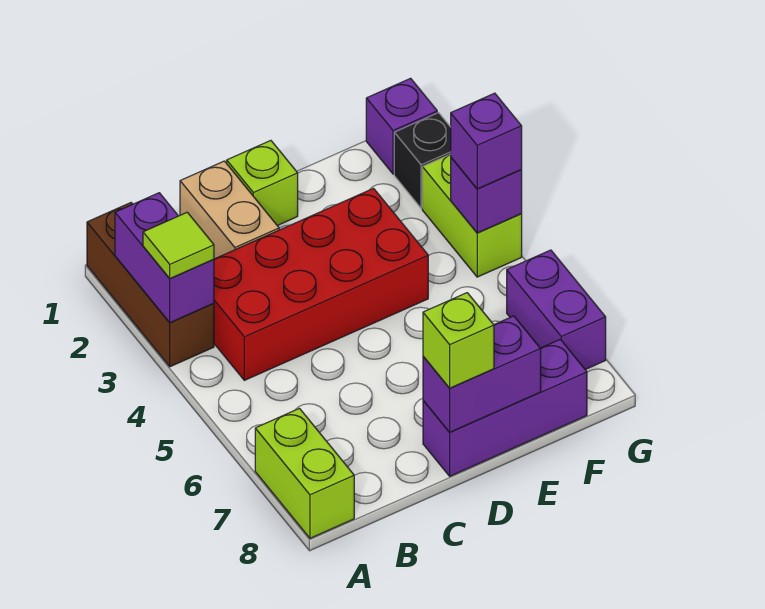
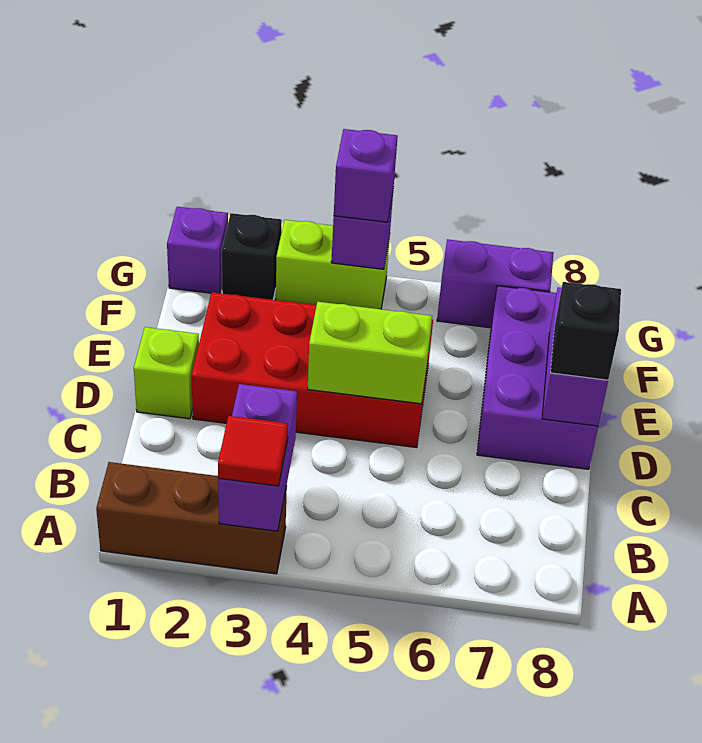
purple brick A2:A3 level 2 -> purple brick A3:B3 level 2
lime tile A3 level 3 -> red tile A3 level 3
lime brick A7:A8 level 1 -> lime brick D4:D5 level 2
red brick B3:E4 level 1 -> red brick D2:E5 level 1
tan brick C1:C2 level 1 -> none
purple brick D8:F8 level 1 -> purple brick D7:F8 level 1
lime brick D8 level 3 -> black brick D8 level 3

